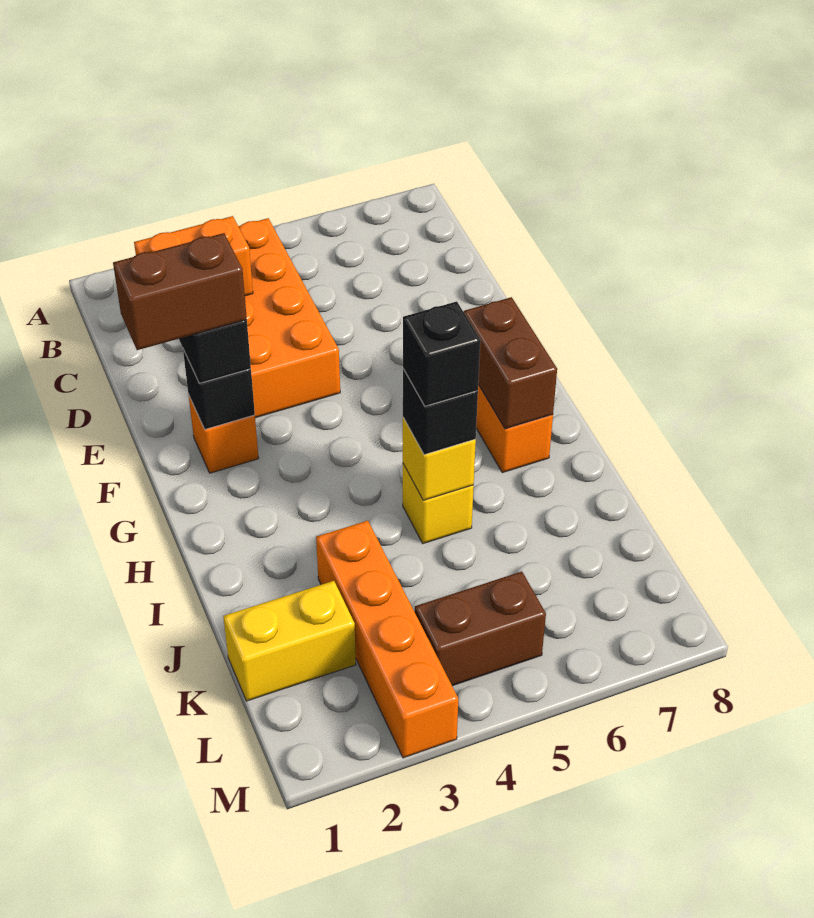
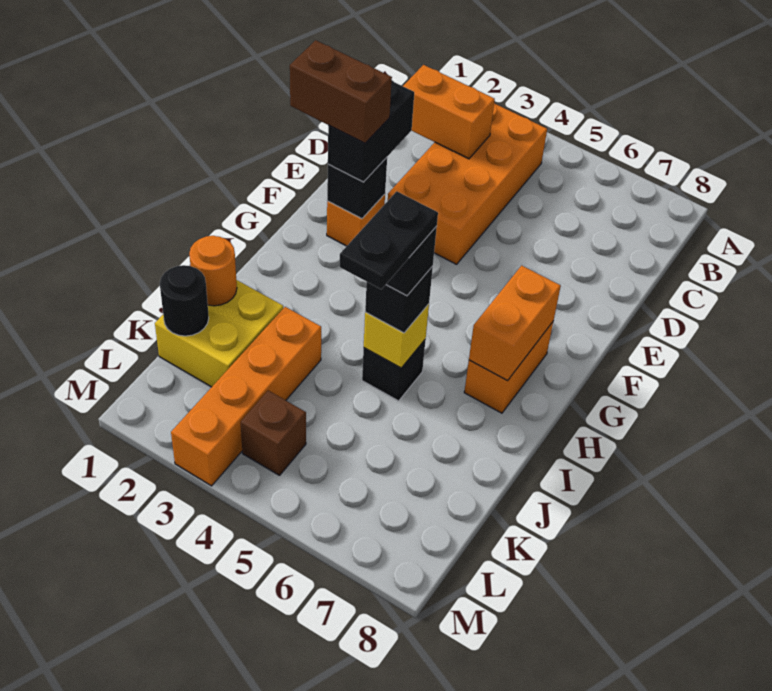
brown brick G7:H7 level 2 -> orange brick G7:H7 level 2
yellow brick I5 level 1 -> black brick I5 level 1
none -> black plate I5:J5 level 5
none -> orange round brick J1 level 2
yellow brick K1:K2 level 1 -> yellow brick J1:K2 level 1
none -> black round brick K1 level 2
brown brick L4:L5 level 1 -> brown brick L4 level 1

